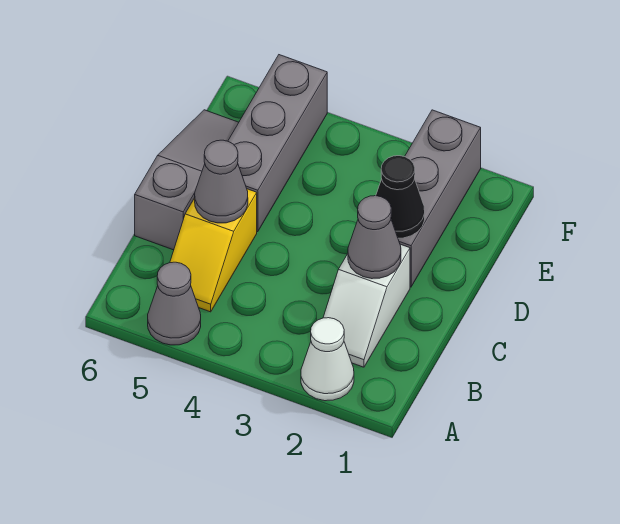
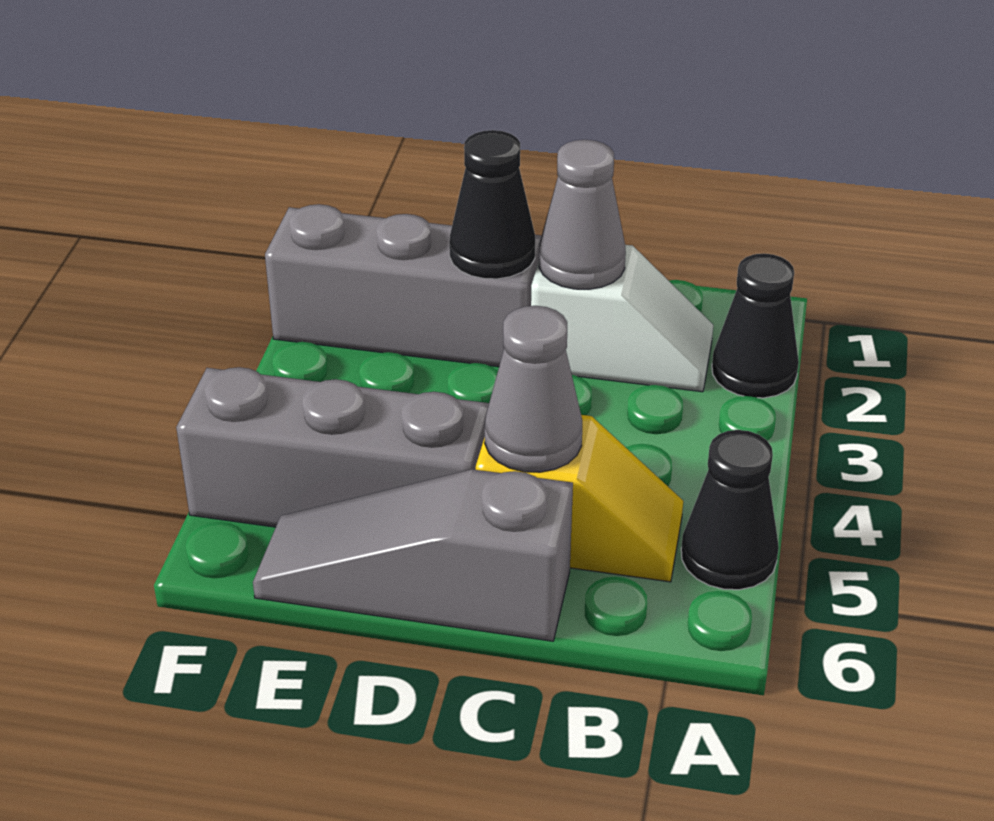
white cone A2 level 1 -> black cone A2 level 1
grey cone A5 level 1 -> black cone A5 level 1

